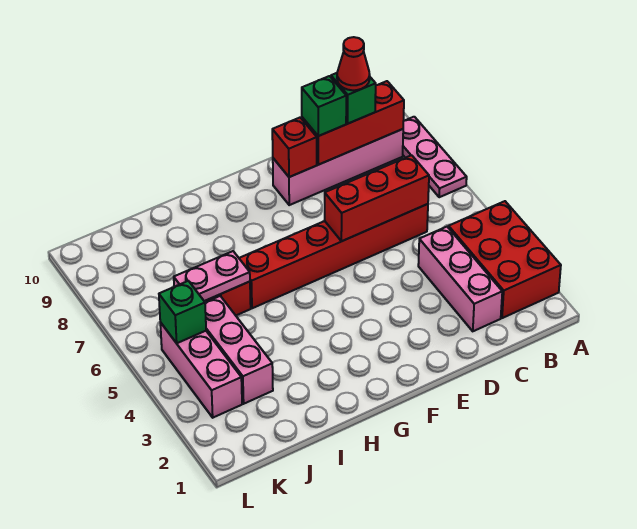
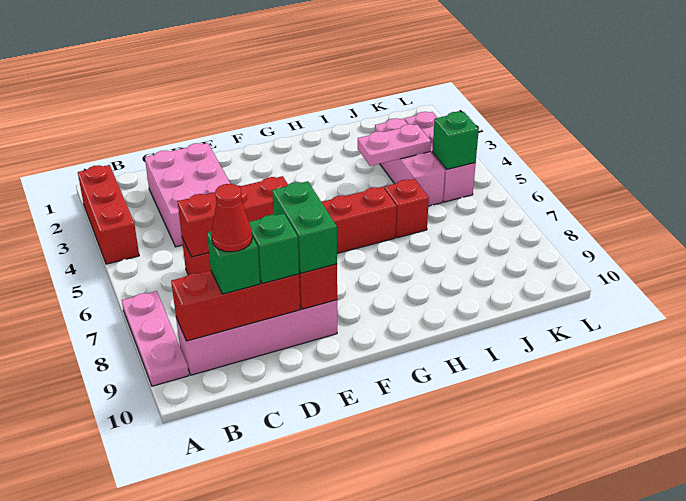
red brick A2:B4 level 1 -> red brick A2:A4 level 1
pink brick C2:C4 level 1 -> pink brick C2:D4 level 1
none -> green brick E8:E9 level 3
pink plate I6:J6 level 2 -> pink plate I4:J4 level 2

